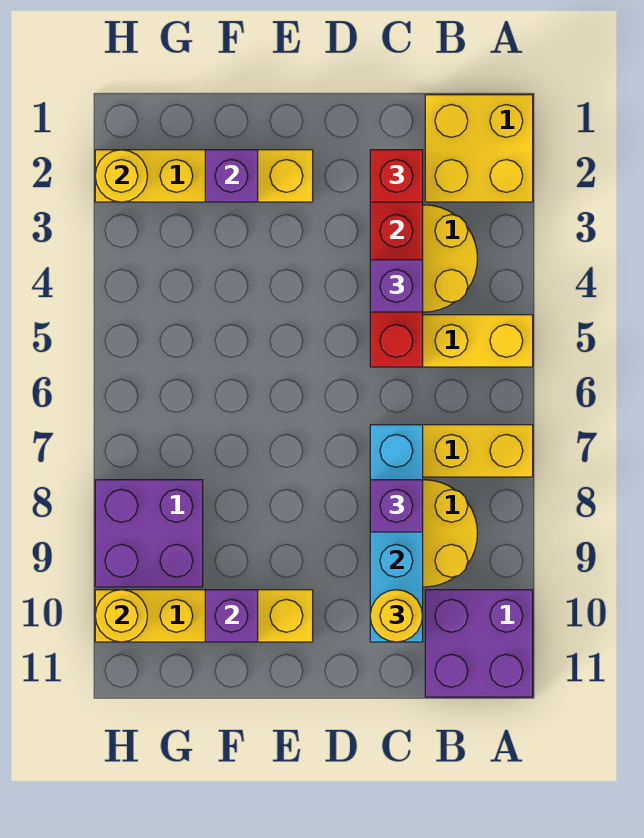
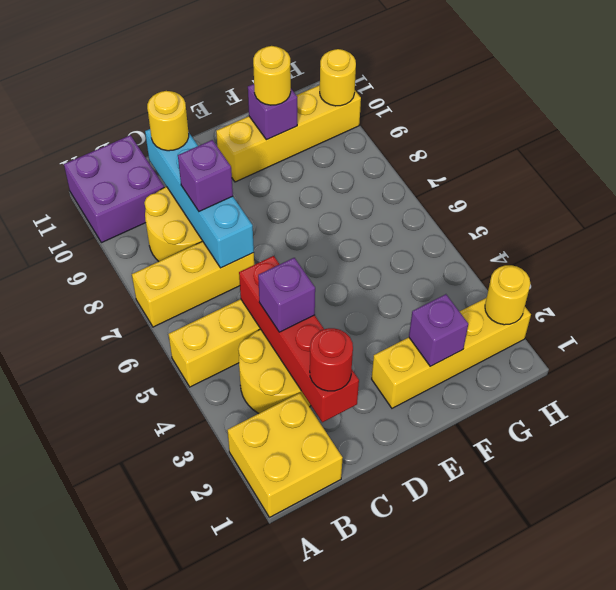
red brick C2 level 3 -> red round brick C2 level 3
none -> yellow round brick F10 level 3
purple brick G8:H9 level 1 -> none

